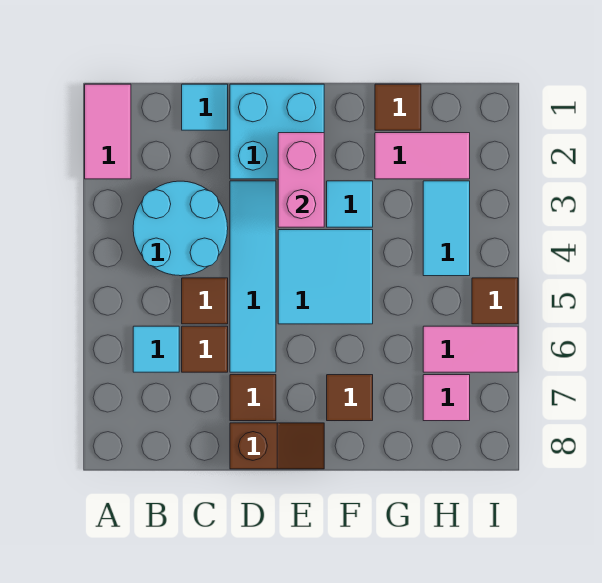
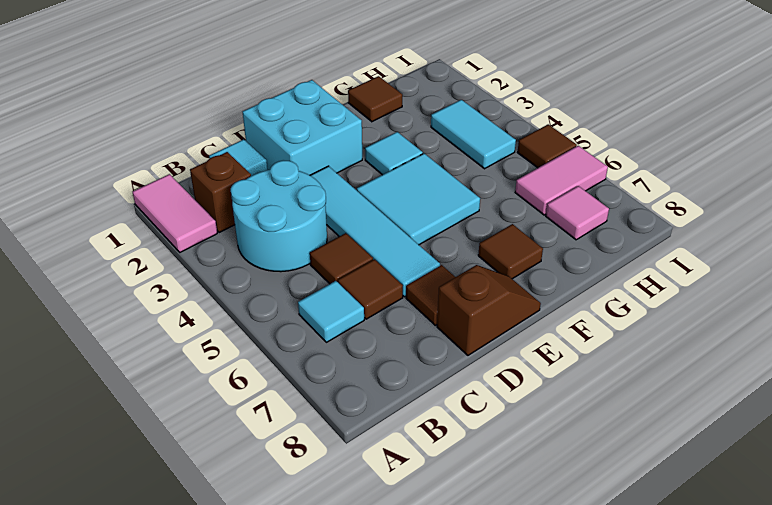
none -> brown brick B2 level 1
pink brick E2:E3 level 2 -> none
pink tile G2:H2 level 1 -> none

